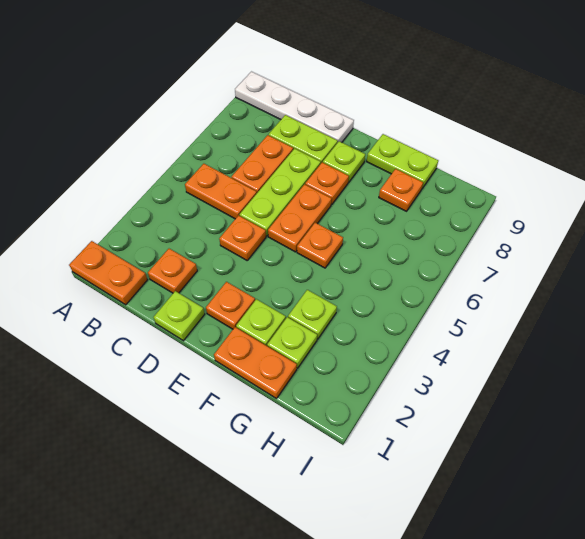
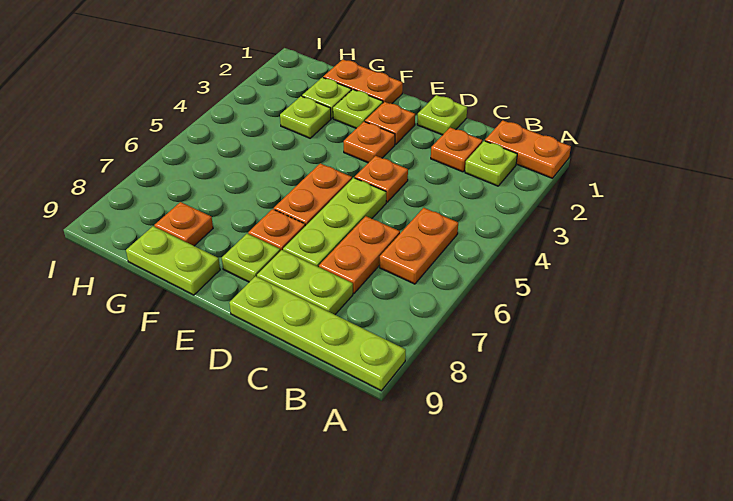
white plate A9:D9 level 1 -> lime plate A9:D9 level 1
none -> lime plate B2 level 1
orange plate B5:C5 level 1 -> orange plate B5:B6 level 1
orange plate F5 level 1 -> orange plate E3 level 1

